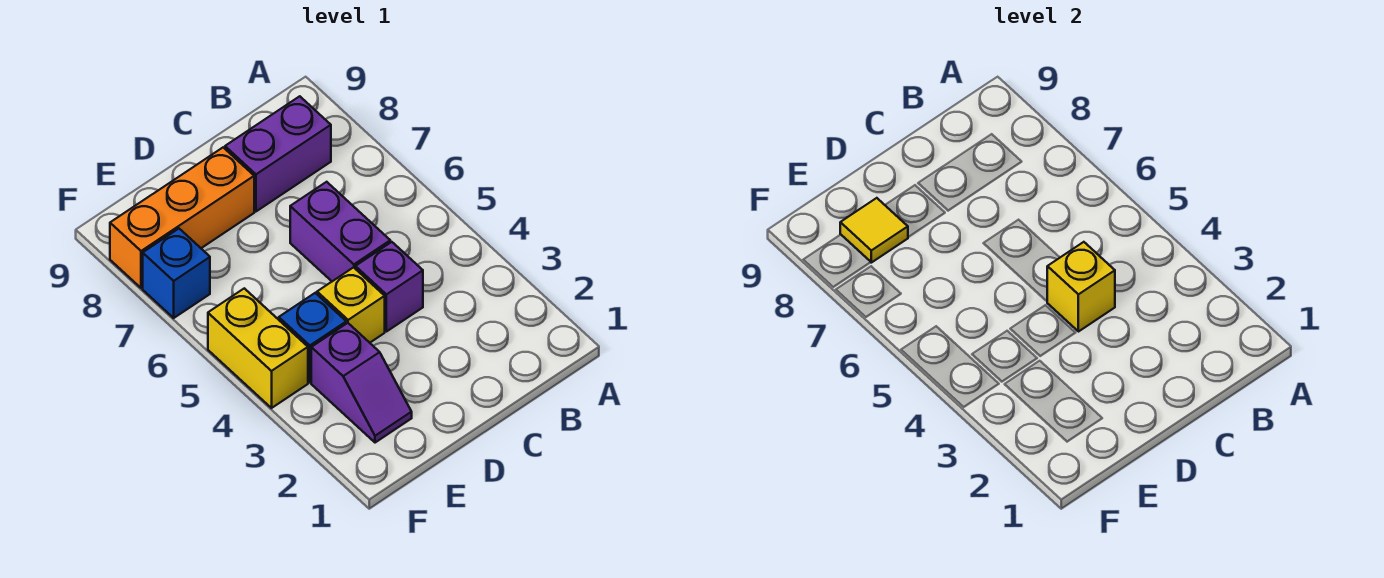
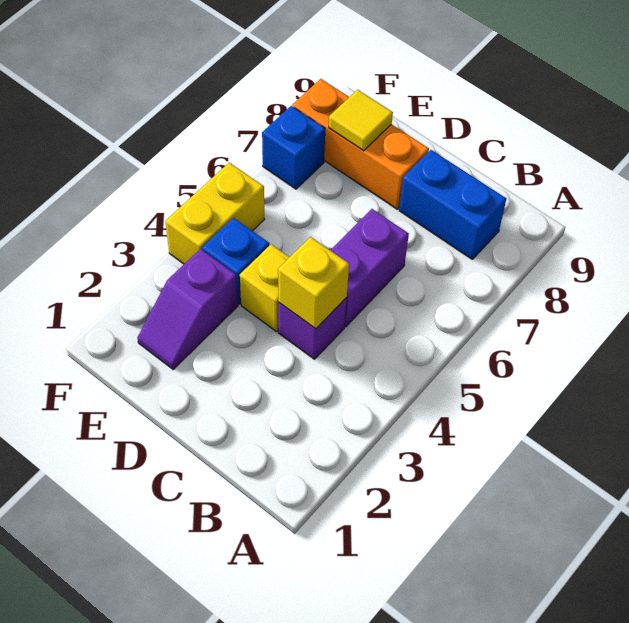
purple brick B8:C8 level 1 -> blue brick B8:C8 level 1

